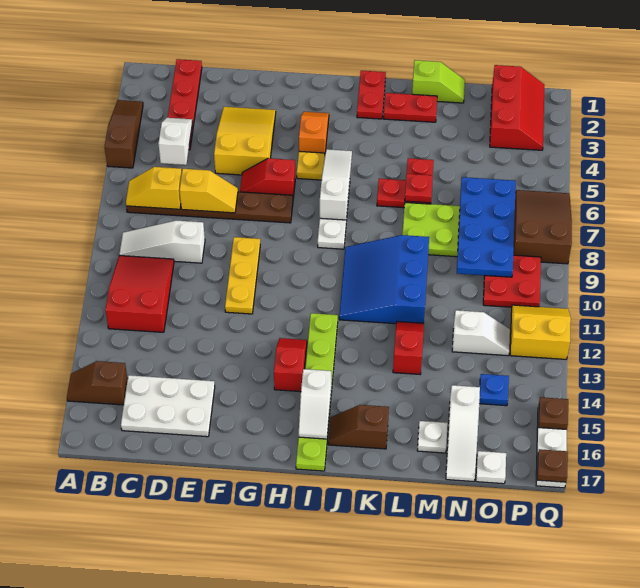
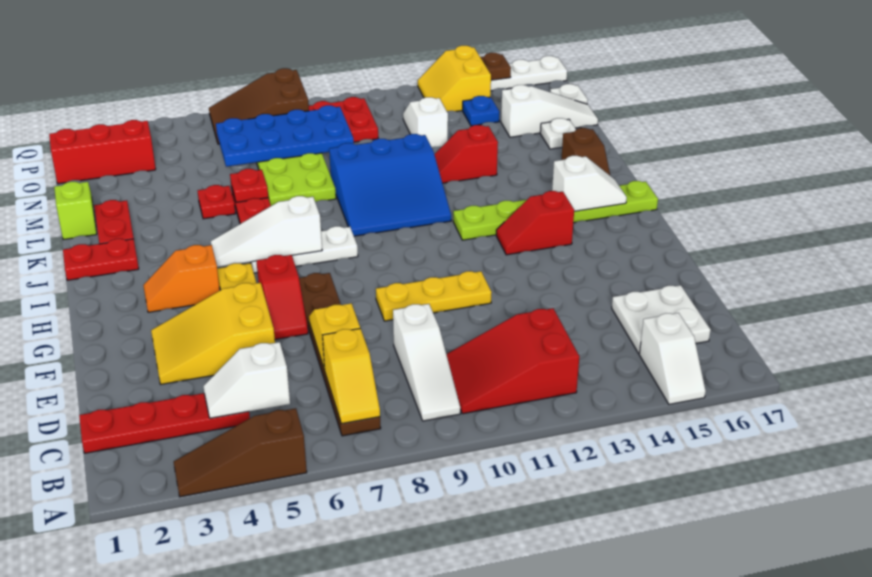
brown slope A15:B15 level 1 top B -> white slope A15:B15 level 1 top B
white plate C15:E16 level 1 -> white plate C15:D16 level 1
yellow slope P11:Q12 level 1 top 12 -> yellow slope P13:Q14 level 1 top 14
brown plate Q17 level 2 -> none

